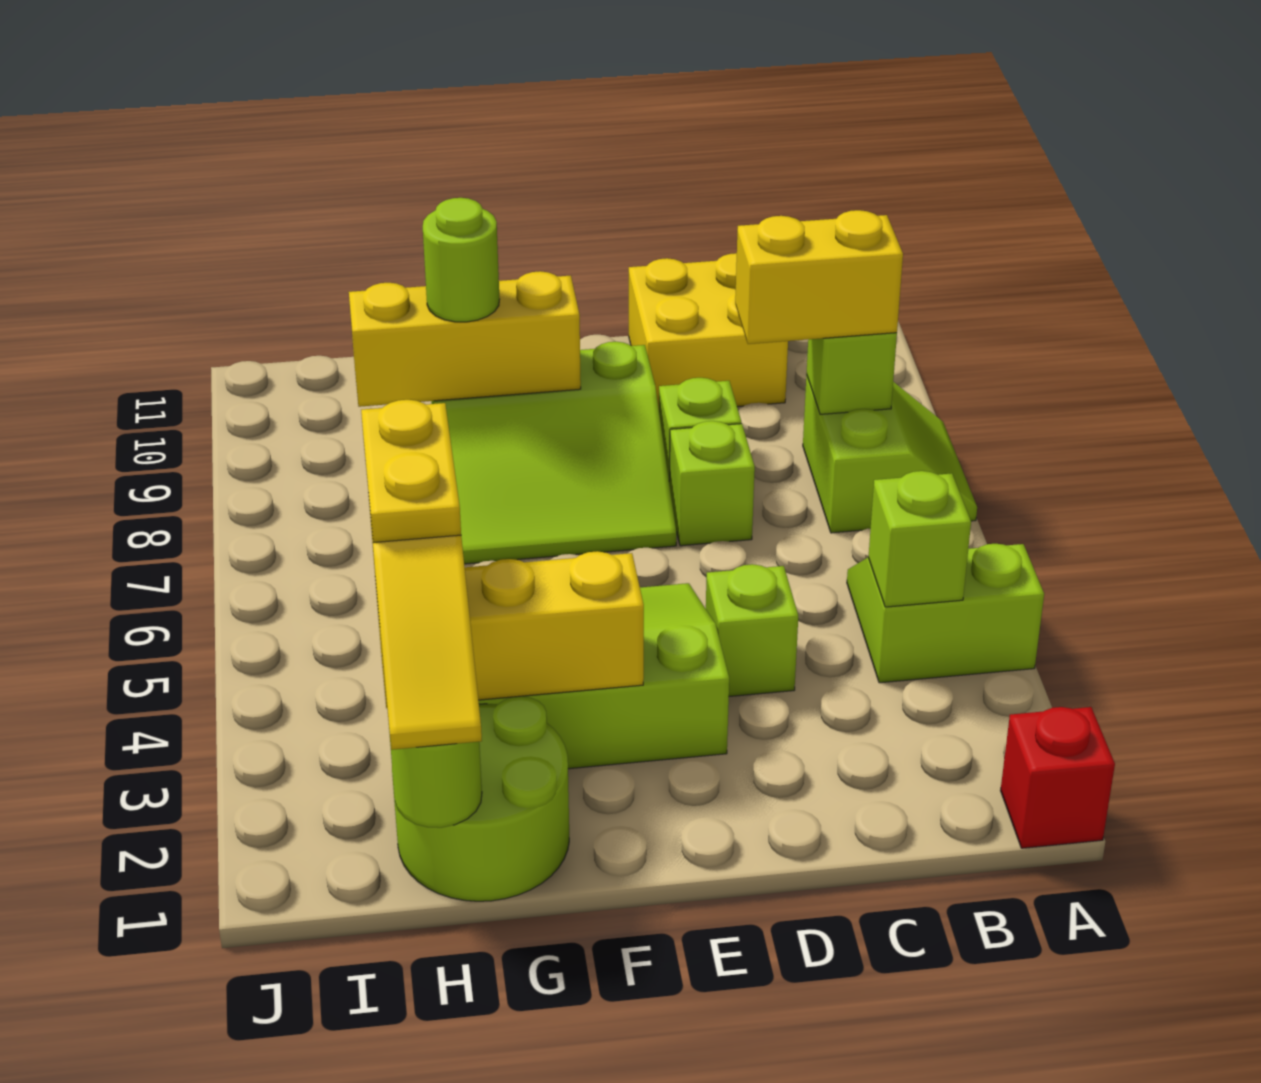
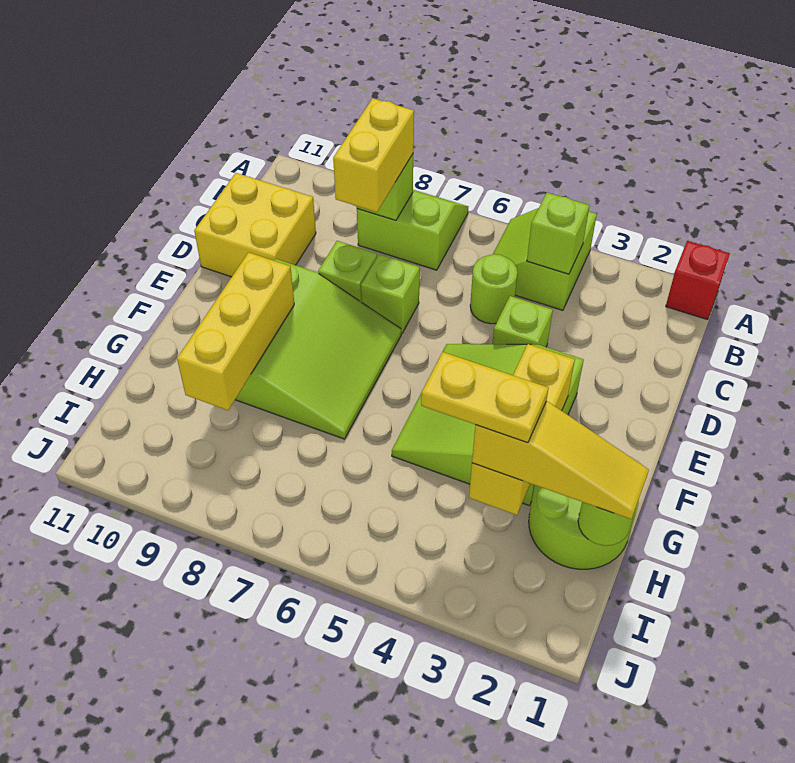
lime round brick G9 level 3 -> lime round brick C5 level 1

